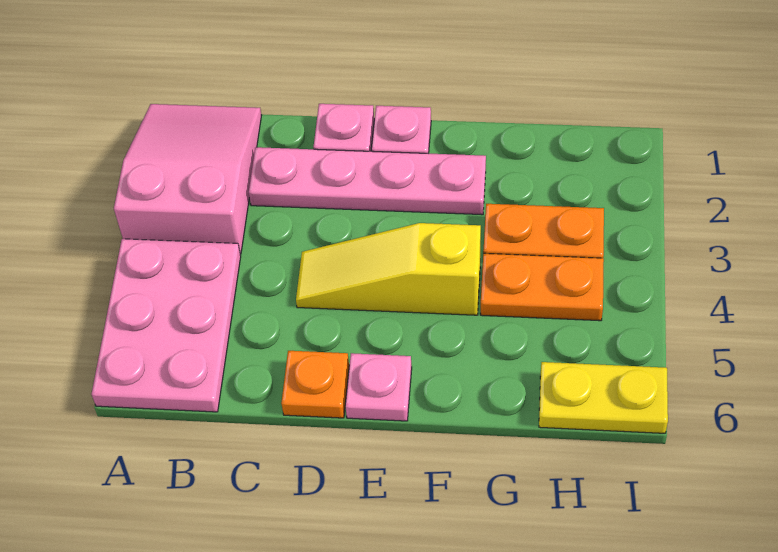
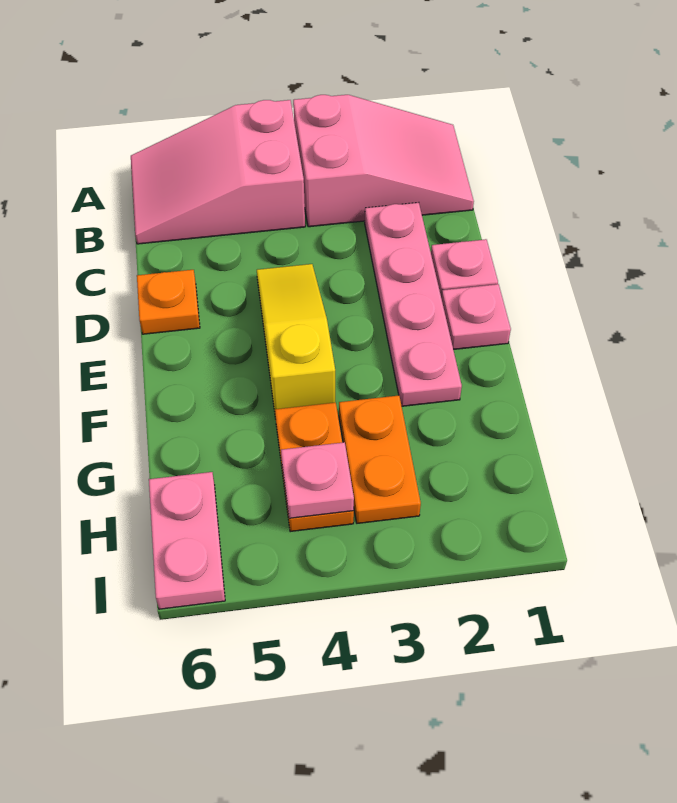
pink plate A4:B6 level 1 -> pink slope A4:B6 level 1 top 4
pink plate E6 level 1 -> pink plate H4 level 2
yellow plate H6:I6 level 1 -> pink plate H6:I6 level 1

